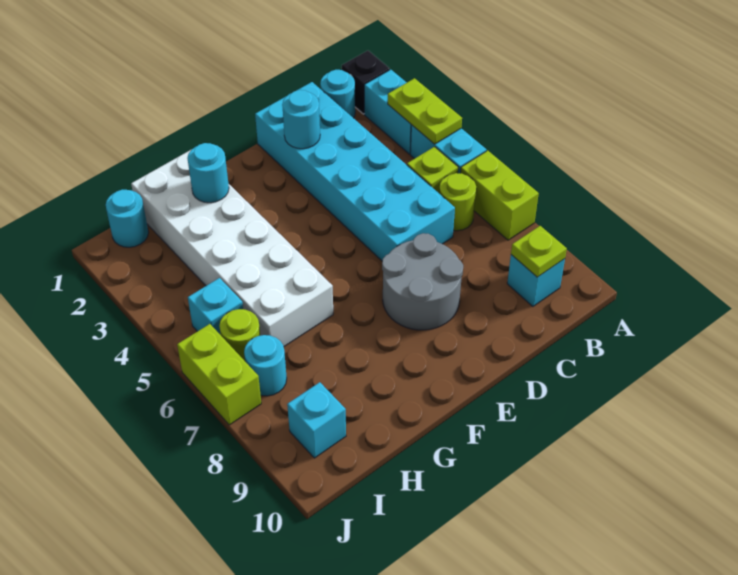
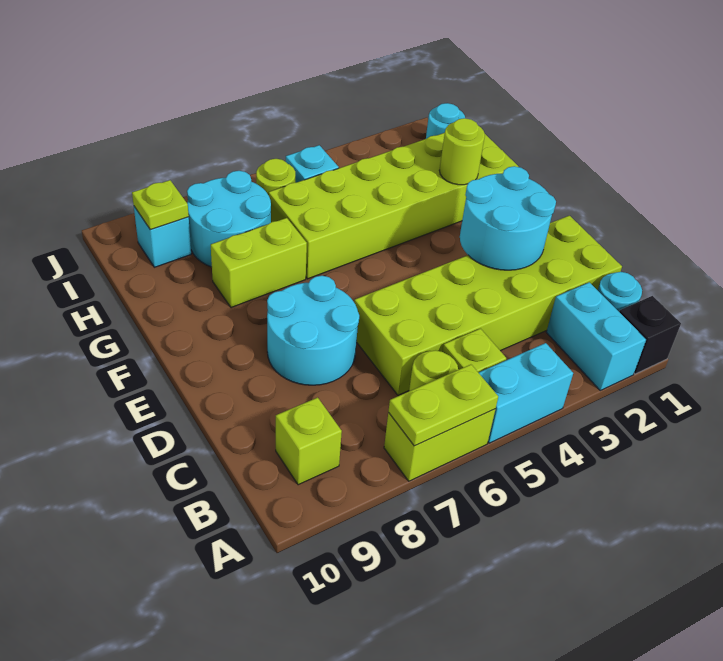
cyan brick A2:A3 level 1 -> cyan brick A2:B2 level 1
lime plate A3:A4 level 2 -> lime plate A6:A7 level 2
cyan brick B9 level 1 -> lime brick B9 level 1
lime plate B9 level 2 -> lime plate I9 level 2
cyan brick C1:D6 level 1 -> lime brick C1:D6 level 1
cyan round brick D2 level 2 -> cyan round brick D2:E3 level 2
grey round brick D7:E8 level 1 -> cyan round brick D7:E8 level 1
white brick G1:H6 level 1 -> lime brick G1:H6 level 1
cyan round brick G2 level 2 -> lime round brick G2 level 2
cyan round brick I7 level 1 -> cyan round brick H7:I8 level 1
lime brick J6:J7 level 1 -> lime brick G7:G8 level 1

